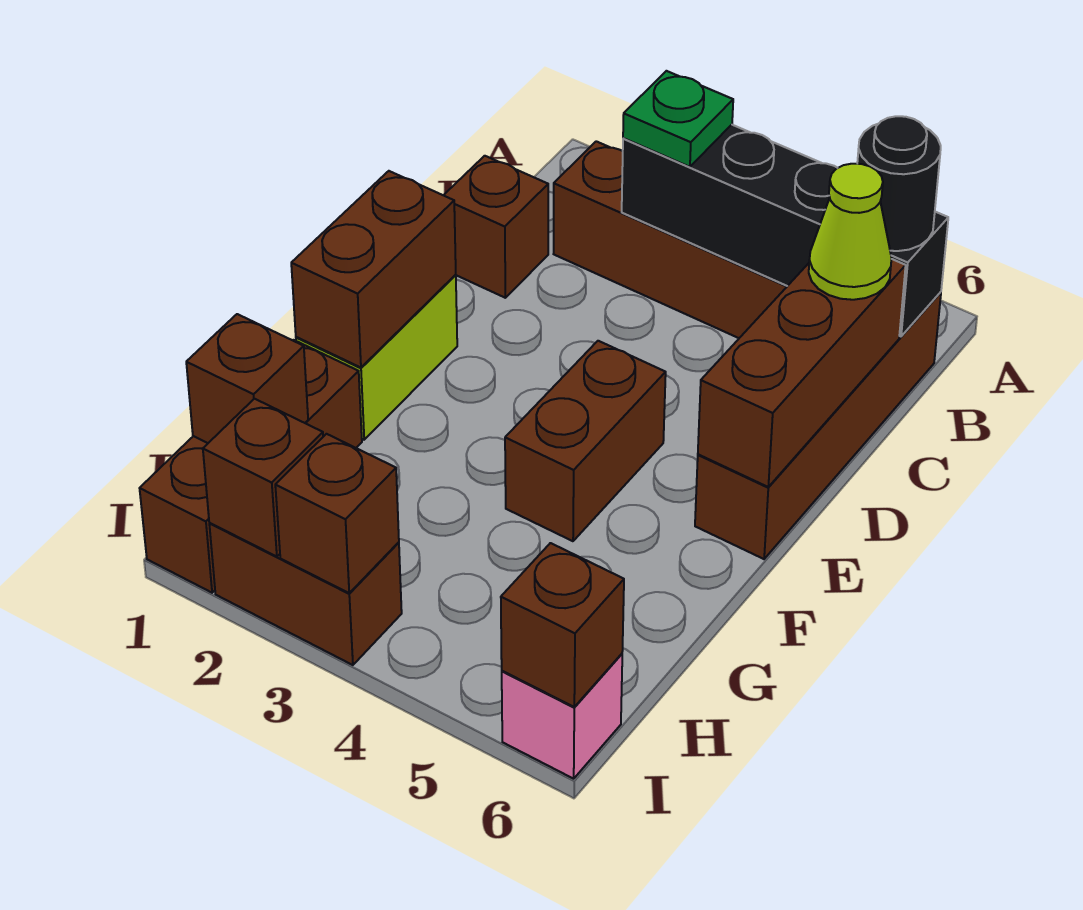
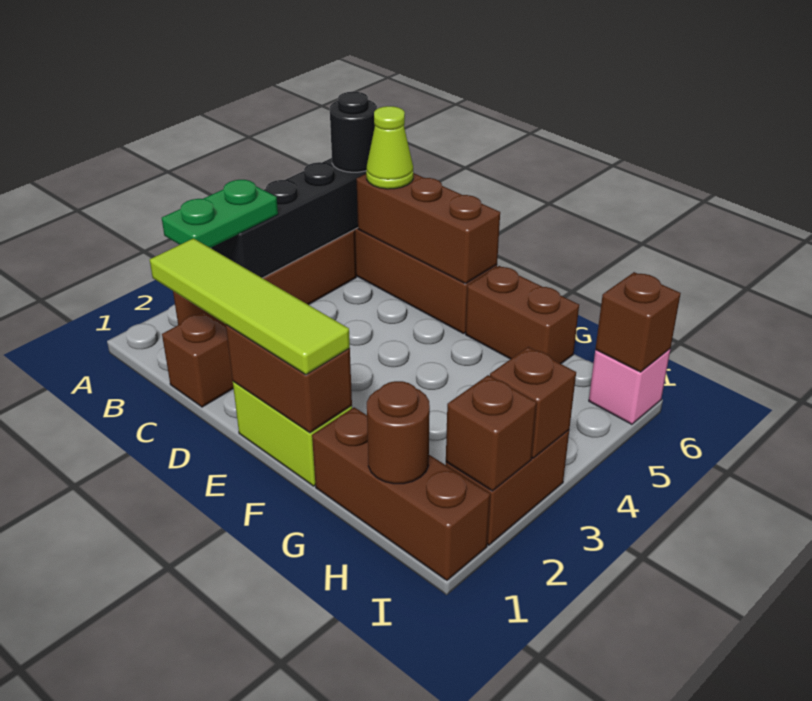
green plate B3 level 3 -> green plate B2:B3 level 3
none -> lime tile C1:F1 level 3
brown brick E4:F4 level 1 -> brown brick F6:G6 level 1
brown brick H1 level 2 -> brown round brick H1 level 2

